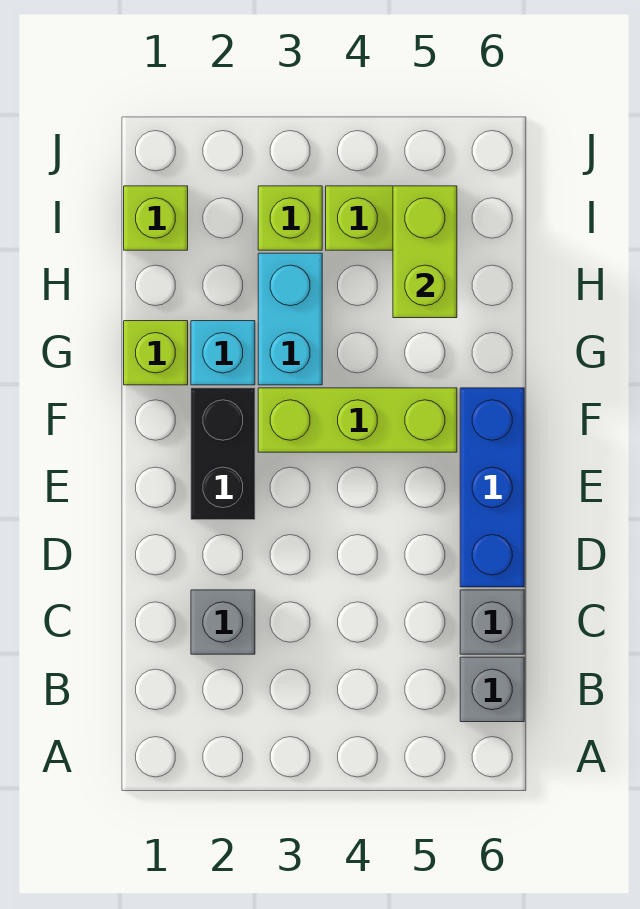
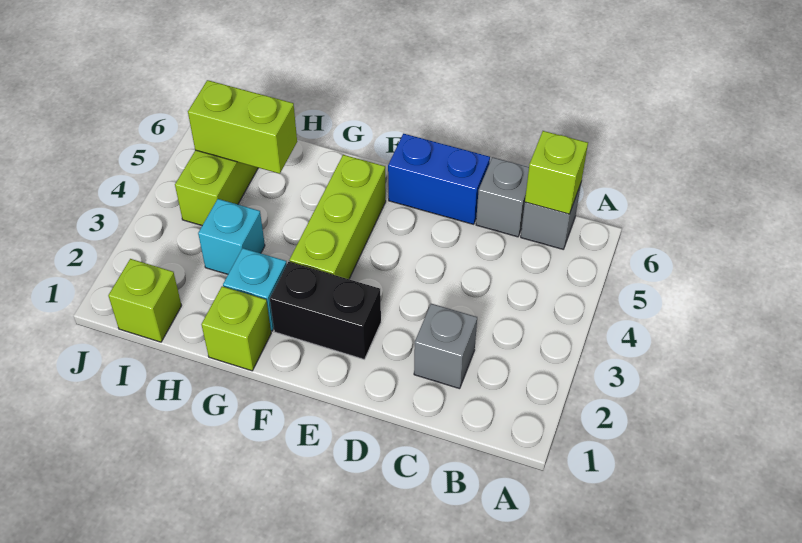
blue brick D6:F6 level 1 -> blue brick D6:E6 level 1
cyan brick G3:H3 level 1 -> cyan brick H3 level 1
lime brick I3 level 1 -> lime brick B6 level 2

